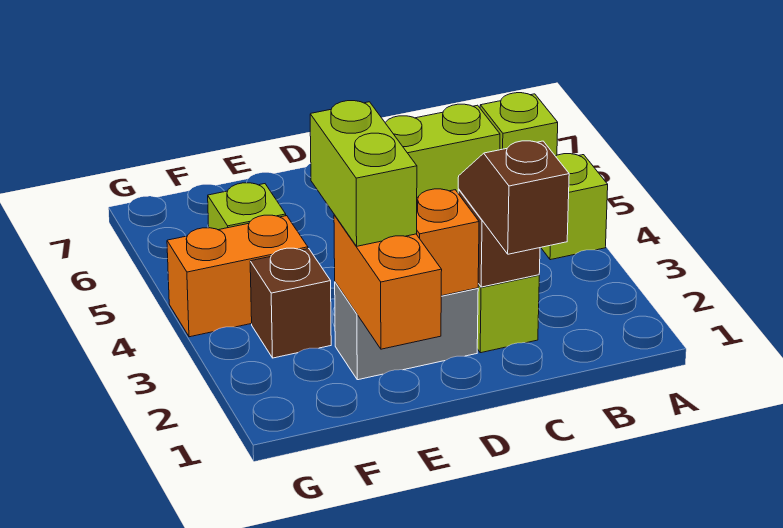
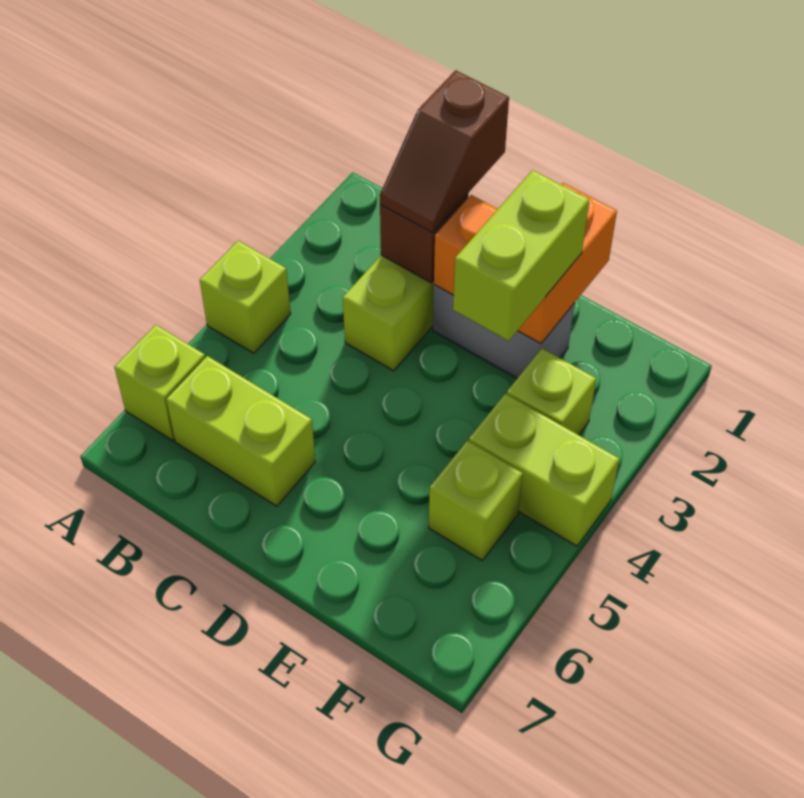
brown brick F3 level 1 -> lime brick F3 level 1
orange brick F4:G4 level 1 -> lime brick F4:G4 level 1

